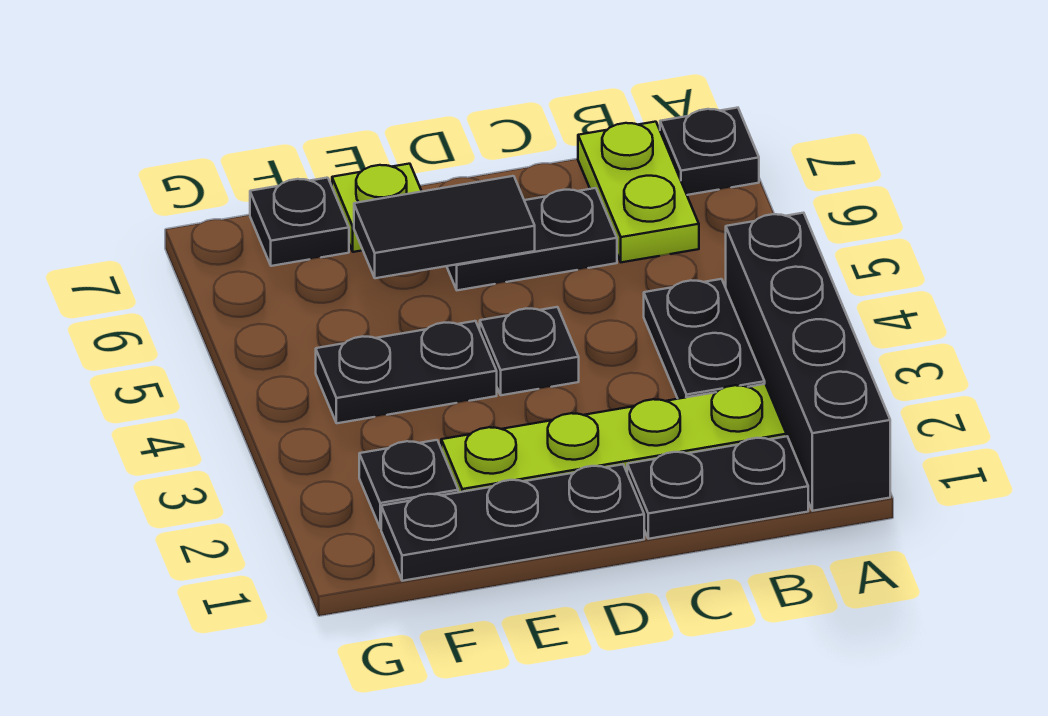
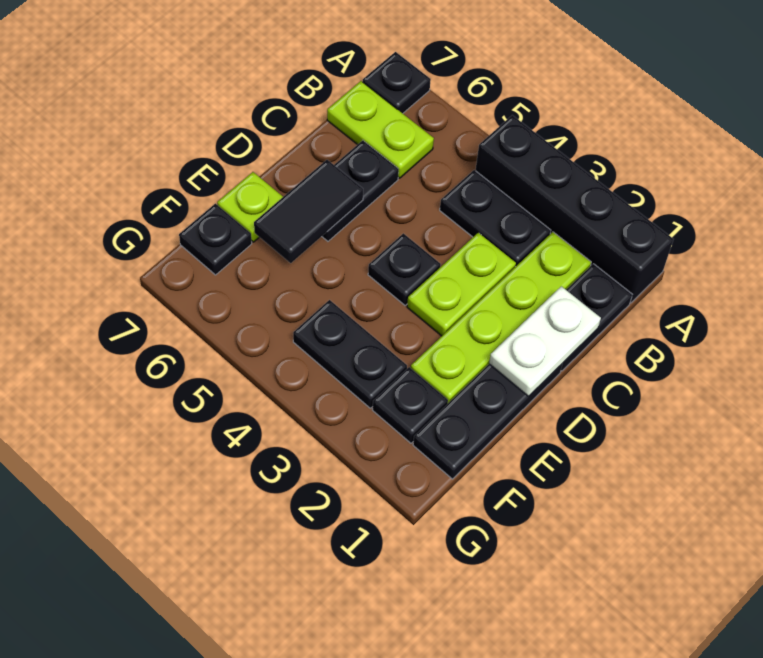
none -> white plate C1:D1 level 2
none -> lime plate C3:D3 level 1
black plate E4:F4 level 1 -> black plate F3:F4 level 1

